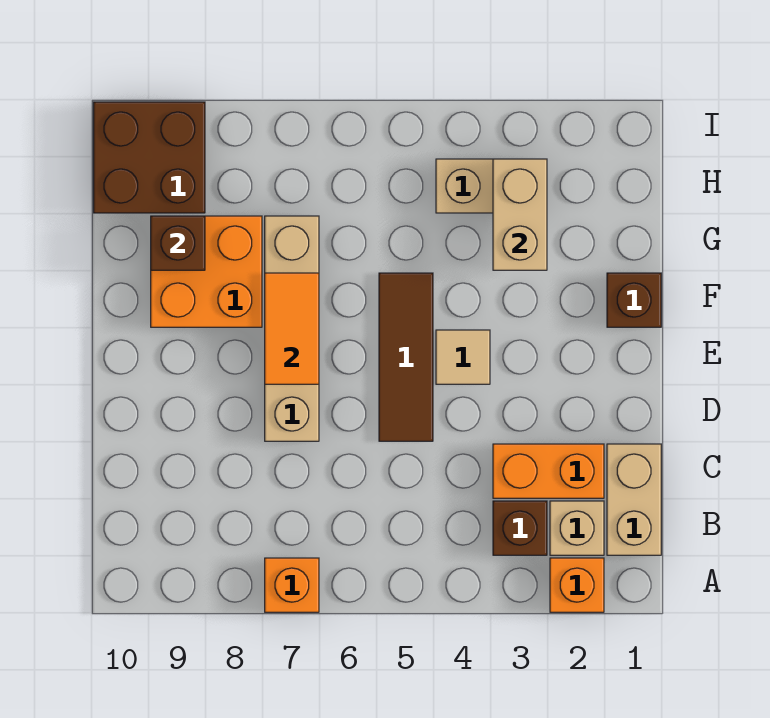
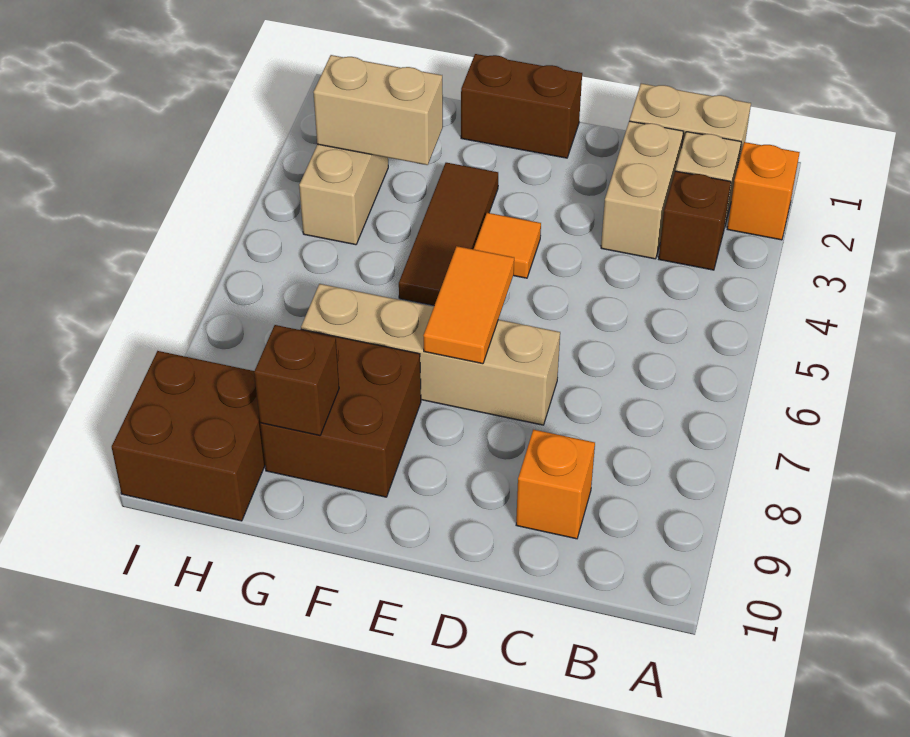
orange brick A7 level 1 -> orange brick C9 level 1
orange brick C2:C3 level 1 -> tan brick C2:C3 level 1
brown tile D5:F5 level 1 -> brown tile F3:F5 level 1
tan tile E4 level 1 -> orange tile E4 level 1
orange tile E7:F7 level 2 -> orange tile E6:E7 level 2
brown brick F1 level 1 -> brown brick E1:F1 level 1
orange brick F8:G9 level 1 -> brown brick F8:G9 level 1

